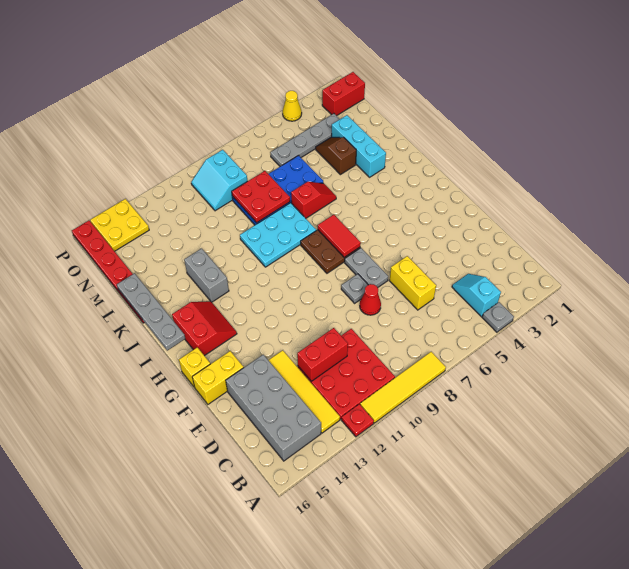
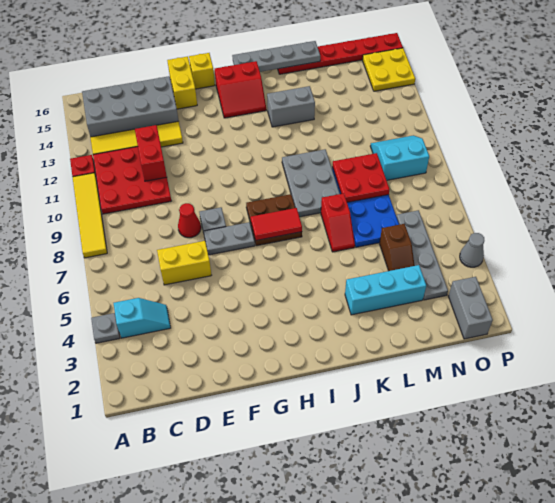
cyan plate J8:K10 level 1 -> grey plate J8:K10 level 1
brown slope L4:M4 level 1 top L -> brown slope M4:M5 level 1 top 5
red brick O1:O2 level 1 -> grey brick O1:O2 level 1
yellow cone P4 level 1 -> grey cone P4 level 1

